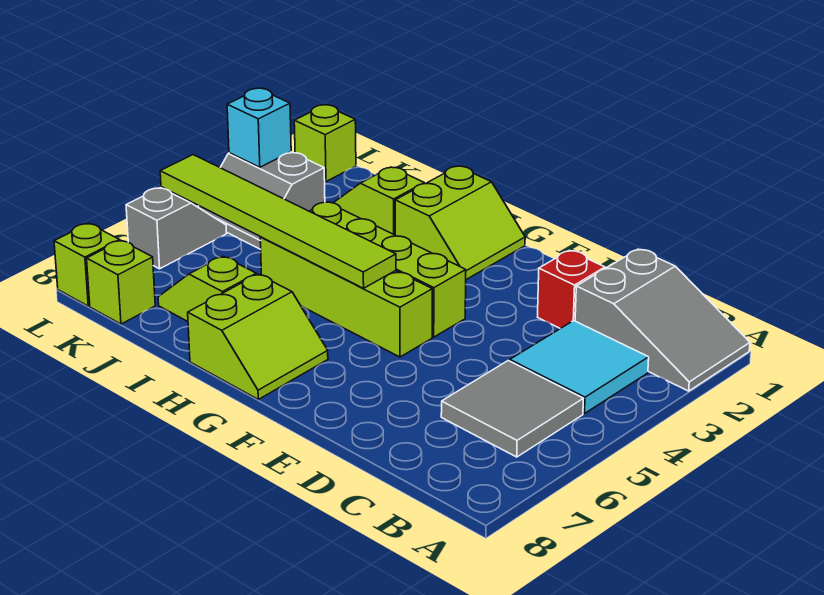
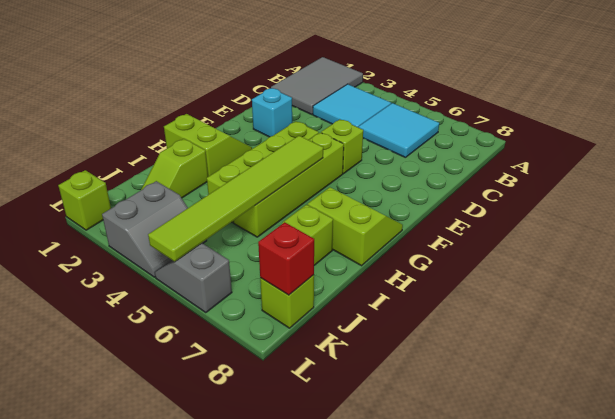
grey slope A1:C2 level 1 top C -> grey tile A1:C2 level 1
grey tile B5:C6 level 1 -> cyan tile B5:C6 level 1
red brick D2 level 1 -> red brick K8 level 2
cyan brick L3 level 2 -> cyan brick E2 level 1
lime brick L8 level 1 -> lime brick E5 level 1

